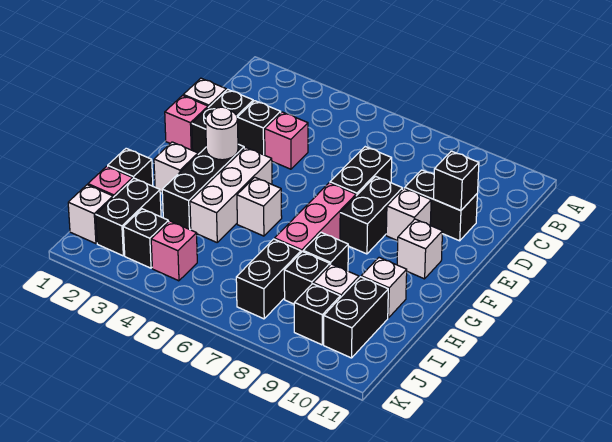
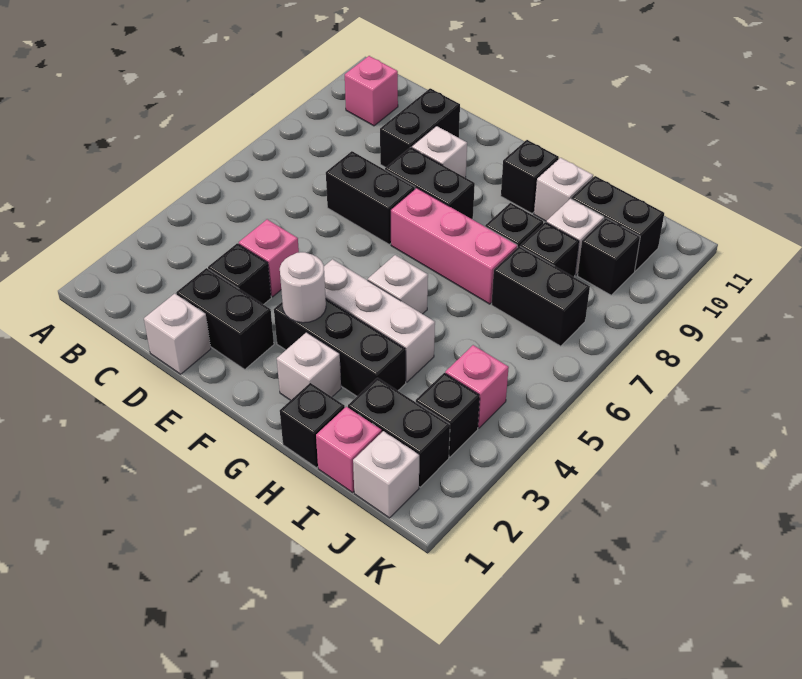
black brick D10 level 2 -> black brick G10 level 1
pink brick E1 level 1 -> pink brick B10 level 1
white brick F10 level 1 -> none

